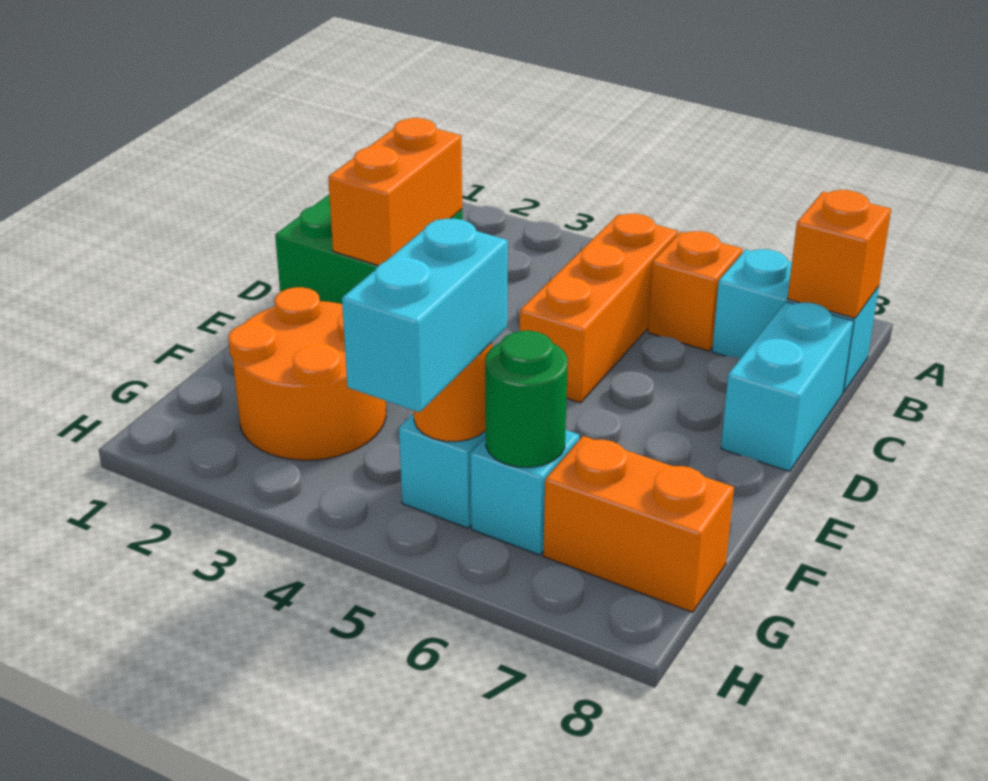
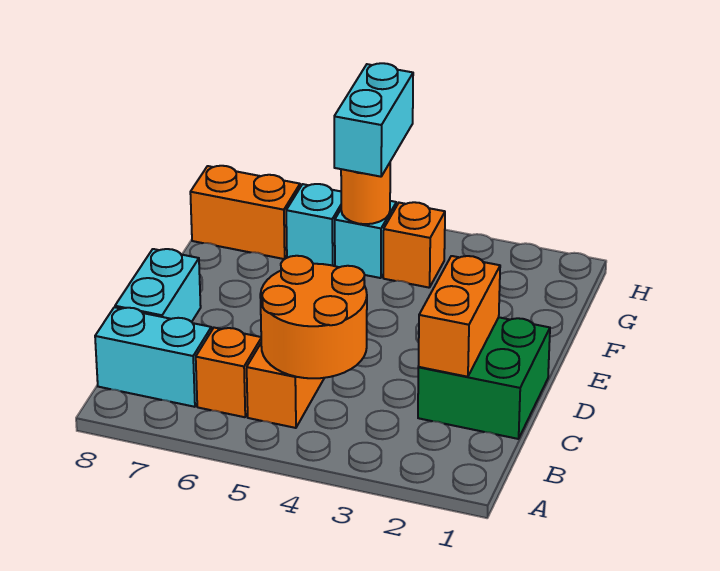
orange brick B8 level 2 -> orange brick G4 level 1
orange round brick F2:G3 level 1 -> orange round brick B4:C5 level 2
green round brick G6 level 2 -> none

